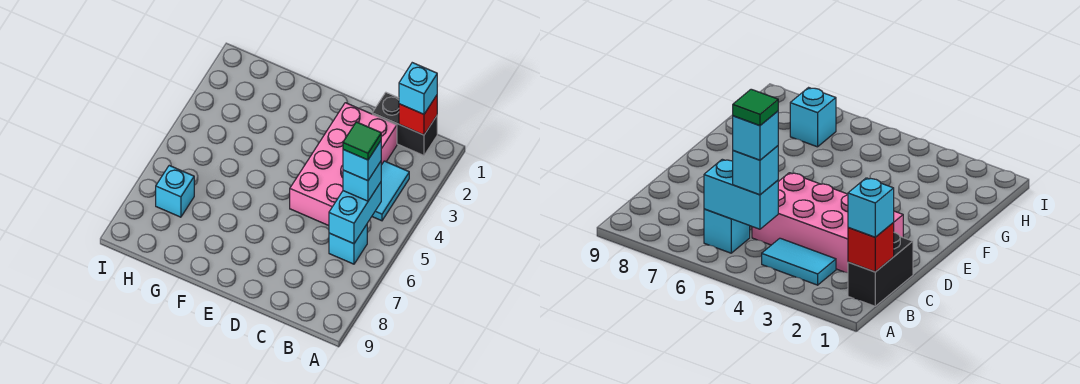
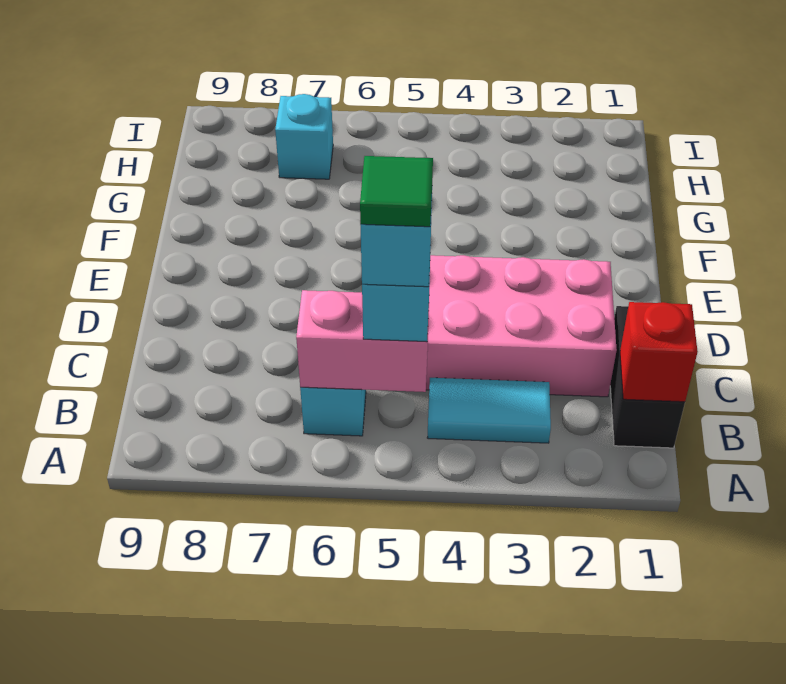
cyan brick B1 level 3 -> none
cyan brick B5:B6 level 2 -> pink brick B5:B6 level 2

